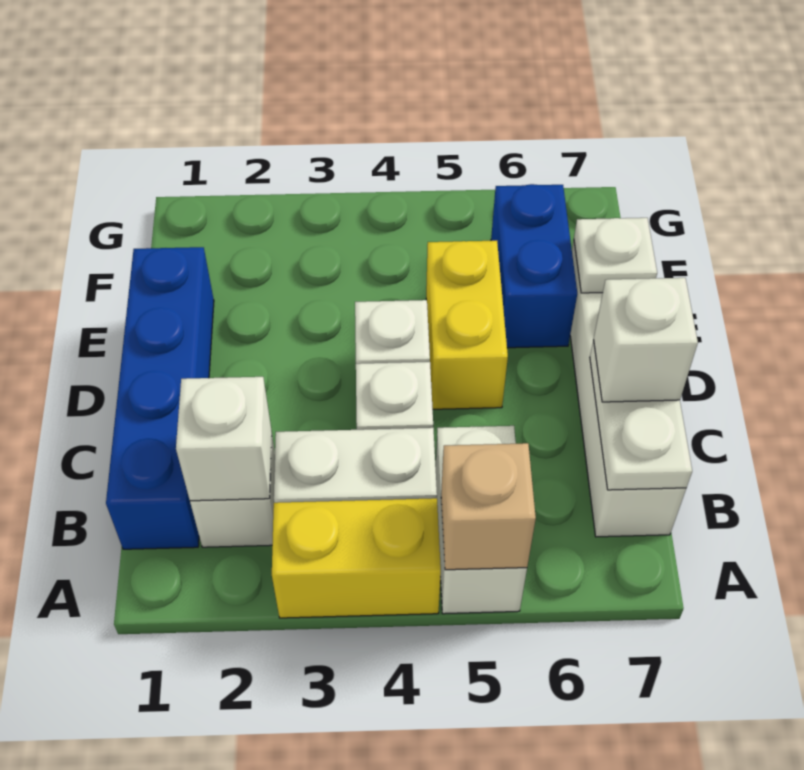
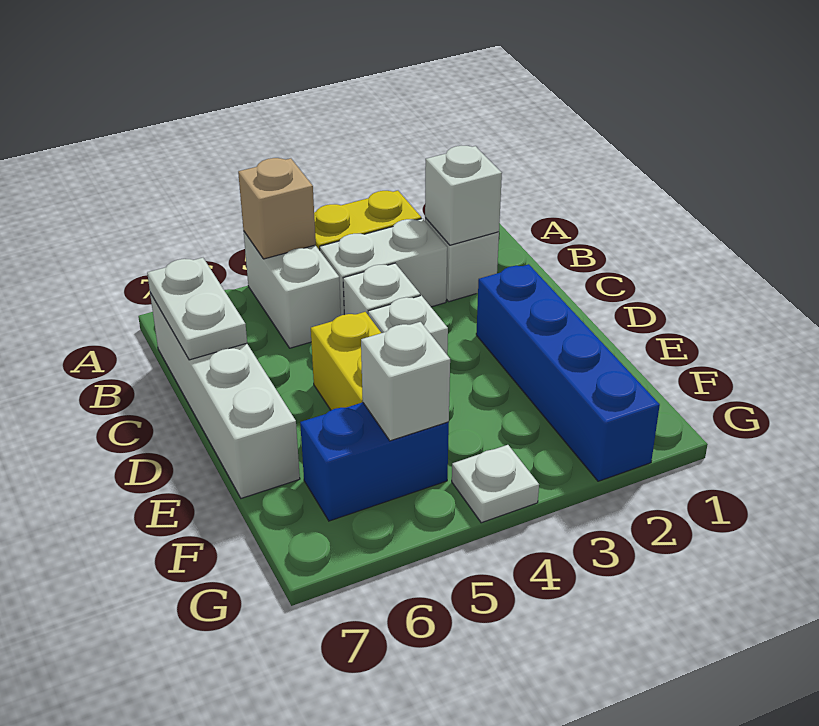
blue brick B1:E1 level 1 -> blue brick D2:G2 level 1
white brick C7 level 3 -> white brick F5 level 2
blue brick E6:F6 level 1 -> blue brick F5:F6 level 1
white plate E7 level 2 -> white plate G4 level 1

